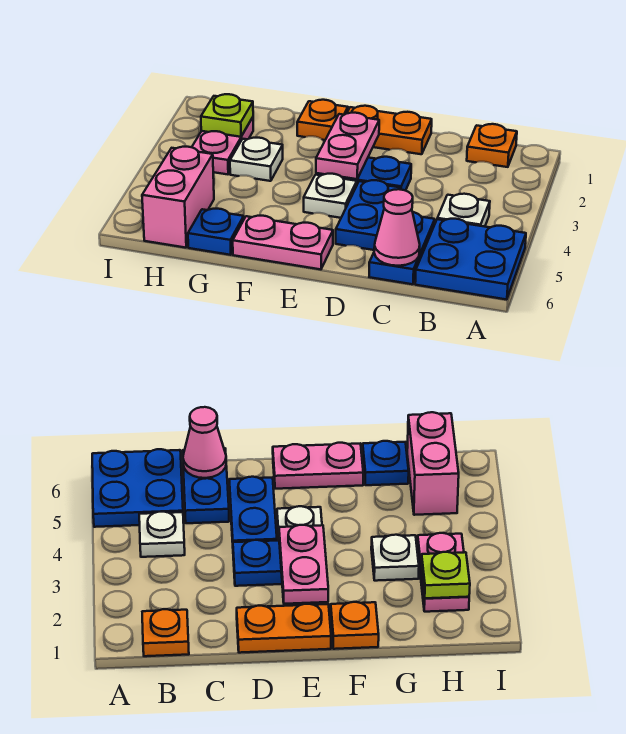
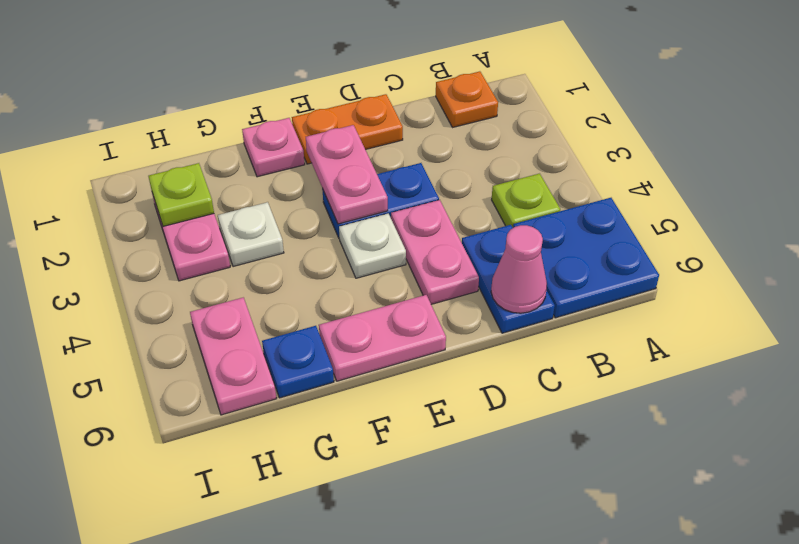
white plate B4 level 1 -> lime plate B4 level 1
blue plate D4:D5 level 1 -> pink plate D4:D5 level 1
orange plate F1 level 1 -> pink plate F1 level 1
pink brick H5:H6 level 1 -> pink plate H5:H6 level 1

